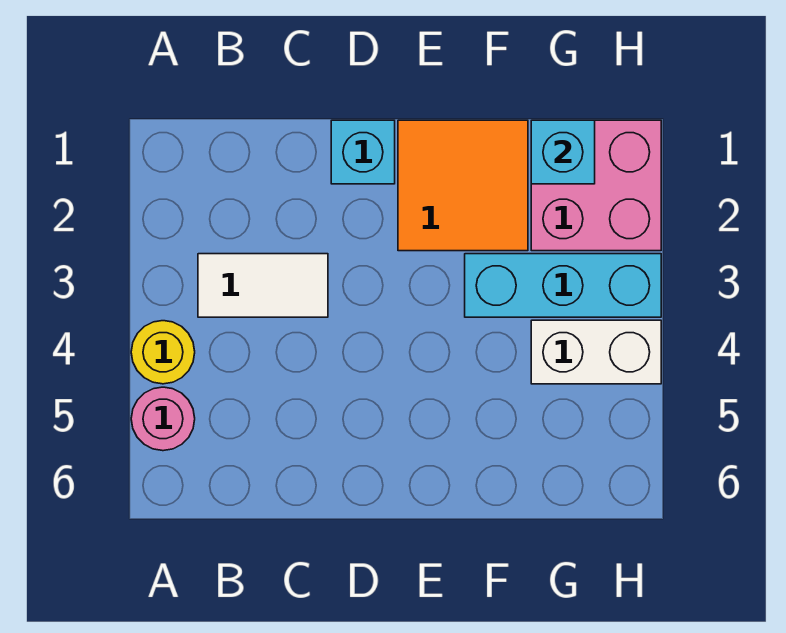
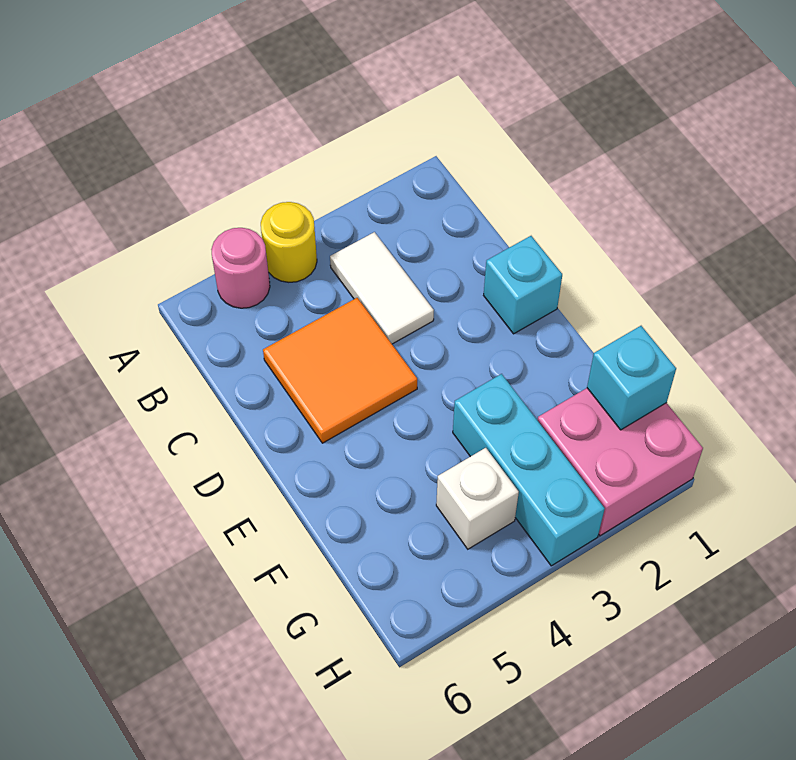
orange tile E1:F2 level 1 -> orange tile C4:D5 level 1
white brick G4:H4 level 1 -> white brick G4 level 1

